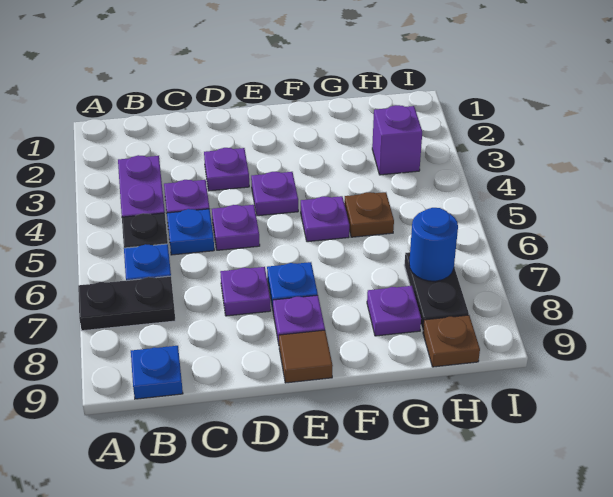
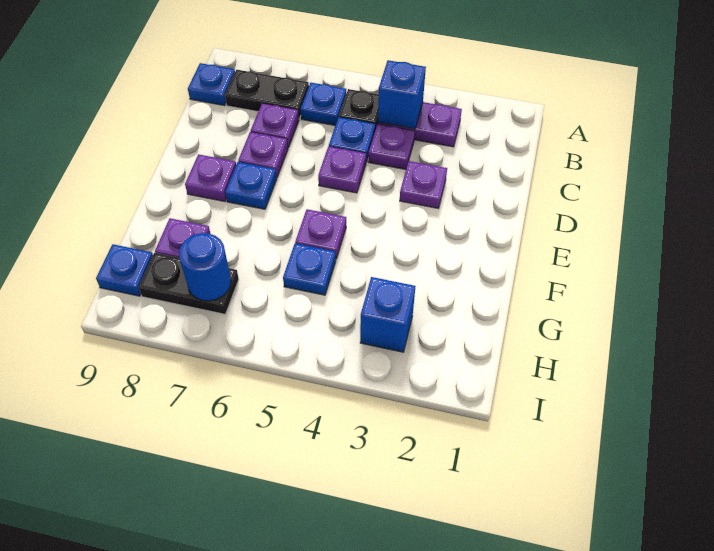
black plate A7:B7 level 1 -> black plate B7:B8 level 1
none -> blue brick B4 level 2
purple plate E4 level 1 -> purple plate C7 level 1
brown tile E9 level 1 -> none
brown plate G5 level 1 -> blue plate G5 level 1
purple brick H3 level 1 -> blue brick H3 level 1
brown plate H9 level 1 -> blue plate H9 level 1

